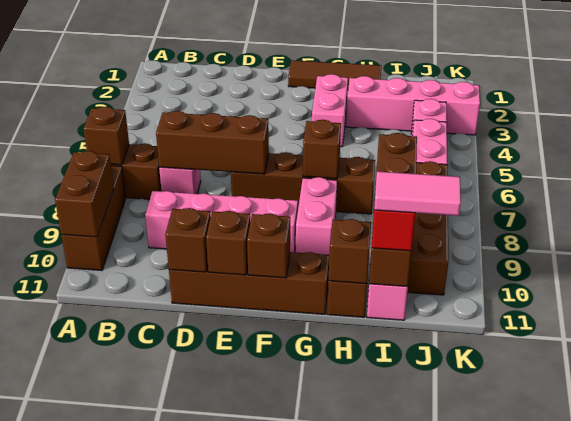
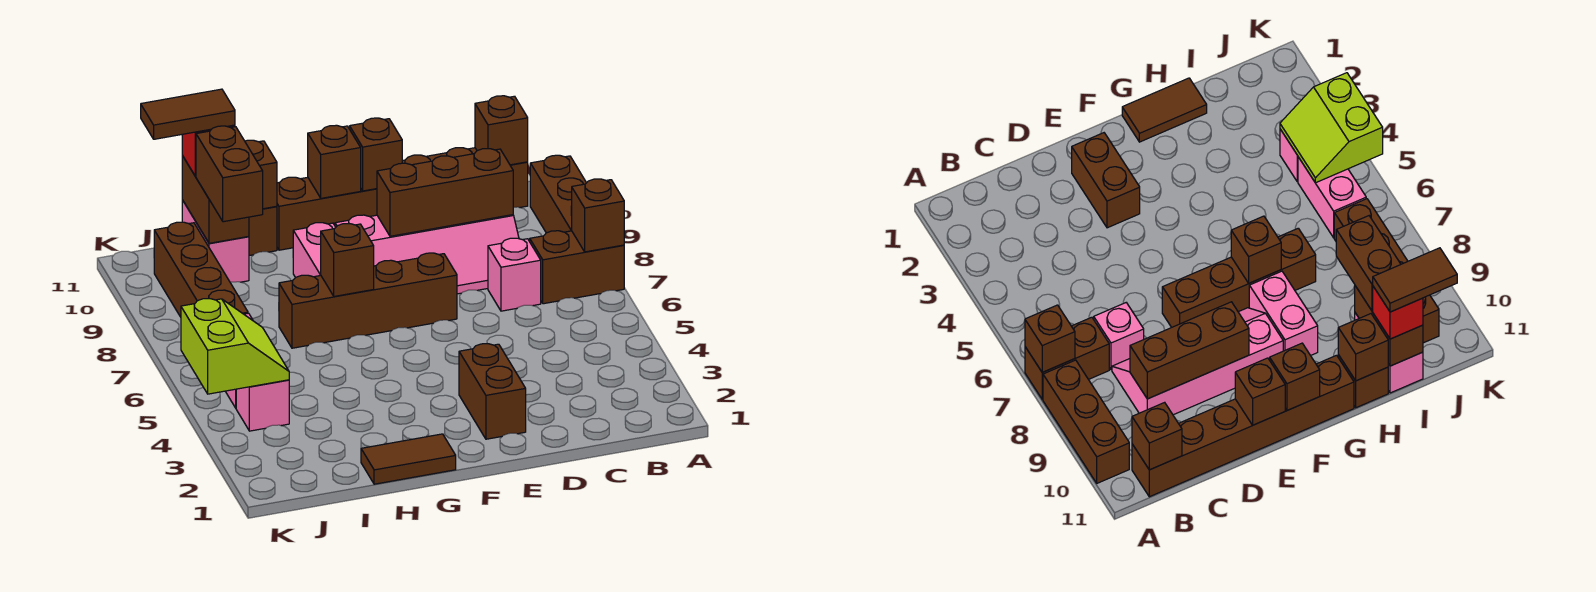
brown brick A9:A10 level 2 -> brown brick E2:E3 level 1
brown brick C7:E7 level 2 -> brown brick C9:E9 level 2
brown brick D11:G11 level 1 -> brown brick B11:G11 level 1
brown brick D11 level 2 -> brown brick B11 level 2
brown tile F1:H1 level 1 -> brown tile G1:H1 level 1
pink brick G3:G4 level 1 -> none
pink brick H3:K3 level 1 -> none
pink tile I11:J11 level 4 -> brown tile I11:J11 level 4
none -> lime slope J4:K5 level 2 top K

